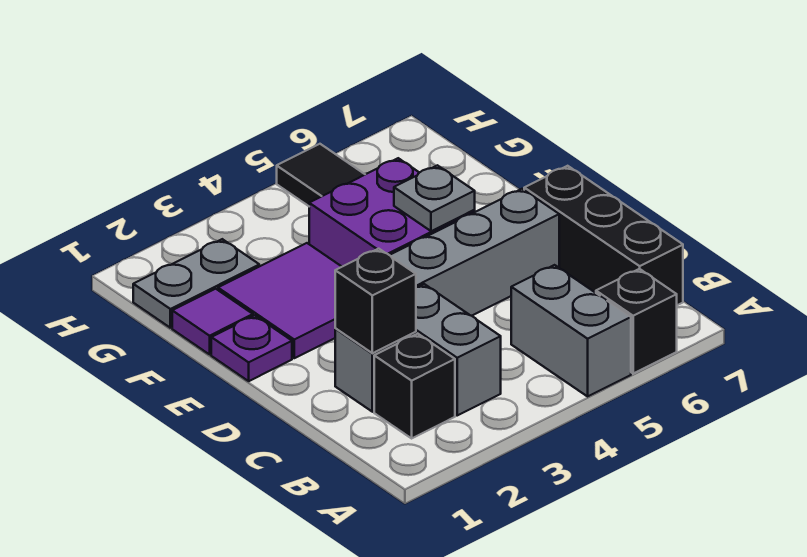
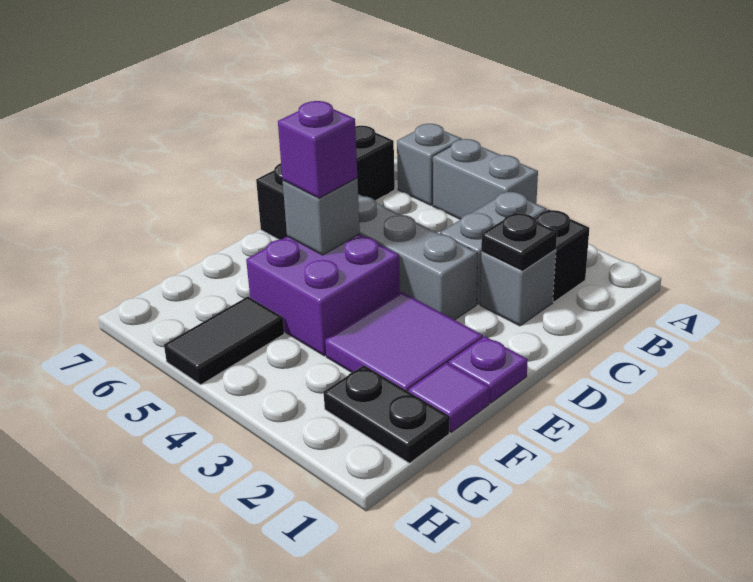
grey brick A5:B5 level 1 -> grey brick A4:A5 level 1
black brick A6 level 1 -> grey brick A6 level 1
black brick C2 level 2 -> black plate C2 level 2
grey plate E5 level 2 -> grey brick E5 level 2
none -> purple brick E5 level 3
grey plate G1:G2 level 1 -> black plate G1:G2 level 1

